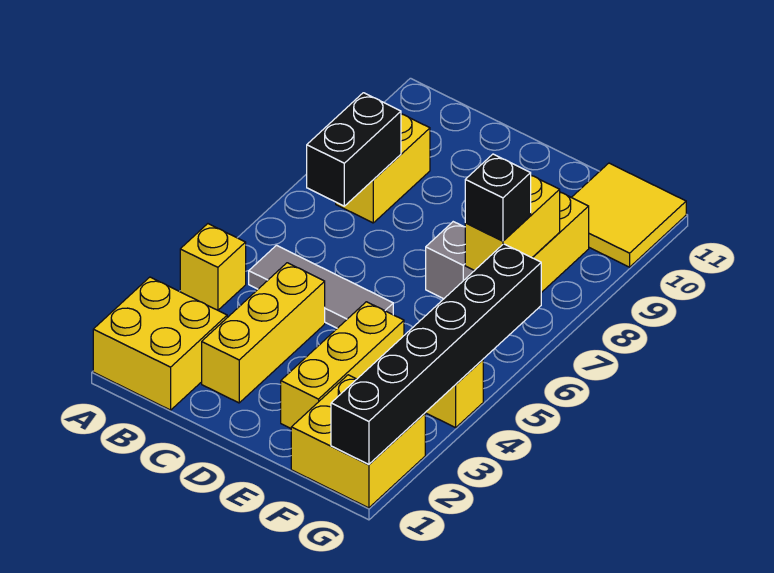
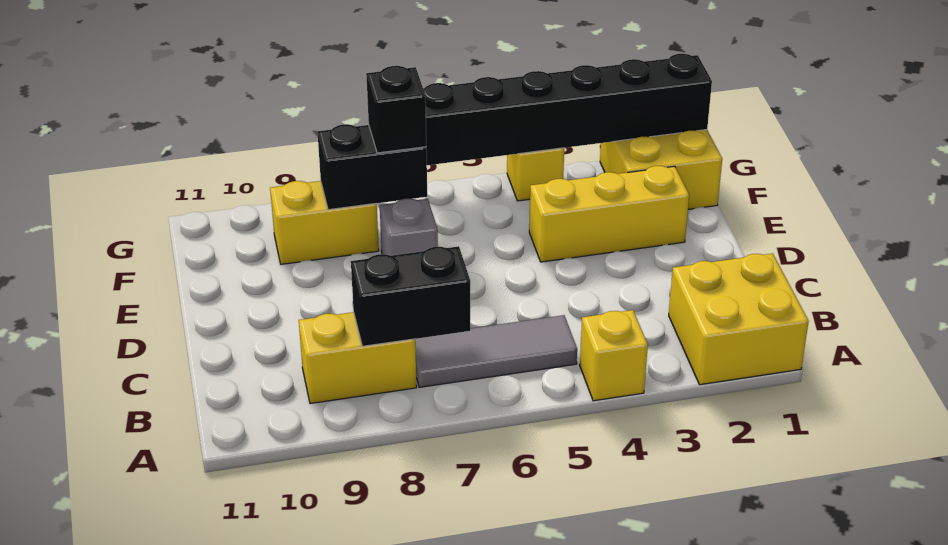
grey tile B5:D5 level 1 -> grey tile B5:B7 level 1
yellow brick C2:C4 level 1 -> none
yellow brick F7:F8 level 2 -> black brick F7:F8 level 2
yellow tile F10:G11 level 1 -> none

